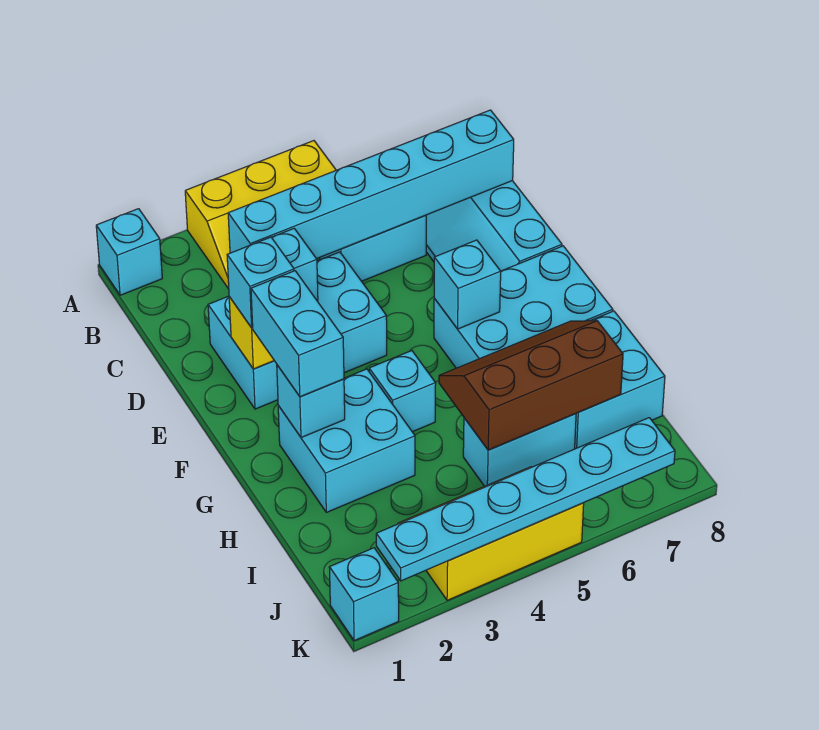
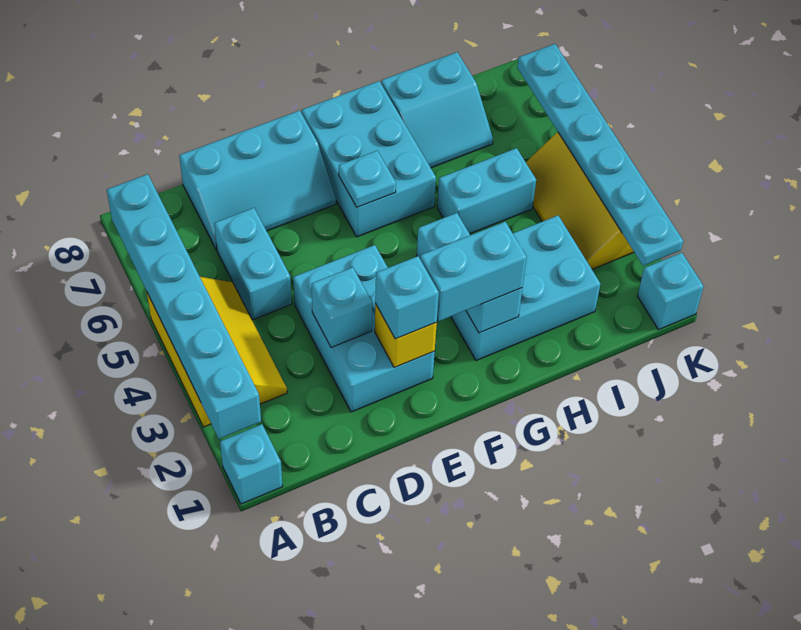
cyan brick C3:C8 level 2 -> cyan brick A2:A7 level 2
cyan brick F6 level 2 -> cyan plate F6 level 2
cyan brick G2:H3 level 1 -> cyan brick G2:I3 level 1
brown slope H5:I7 level 2 top I -> none
cyan brick H7:I8 level 1 -> cyan slope H7:I8 level 1 top 8
cyan brick I5:I6 level 1 -> cyan brick H5:I5 level 1

